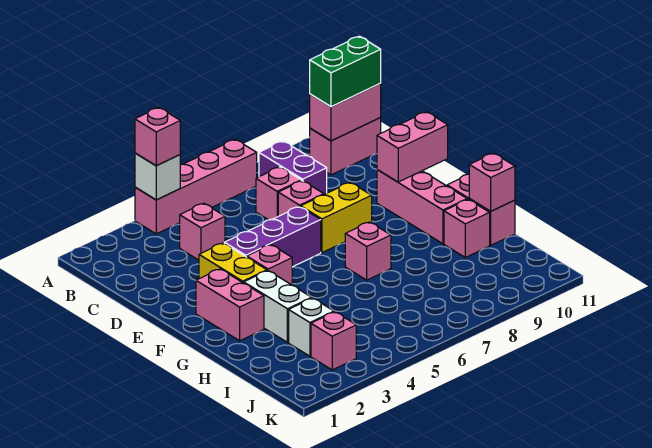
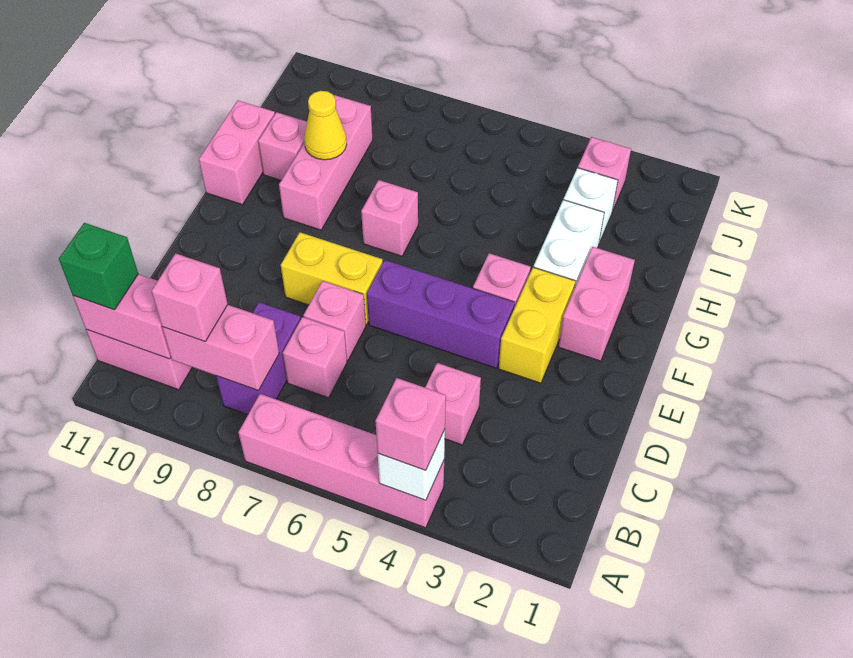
green brick B10:B11 level 3 -> green brick B11 level 3
pink brick E10:G10 level 1 -> pink brick G9:I9 level 1
pink brick E10:E11 level 2 -> pink brick B8:B9 level 2
none -> yellow cone H9 level 2
pink brick H11 level 2 -> pink brick B9 level 3

